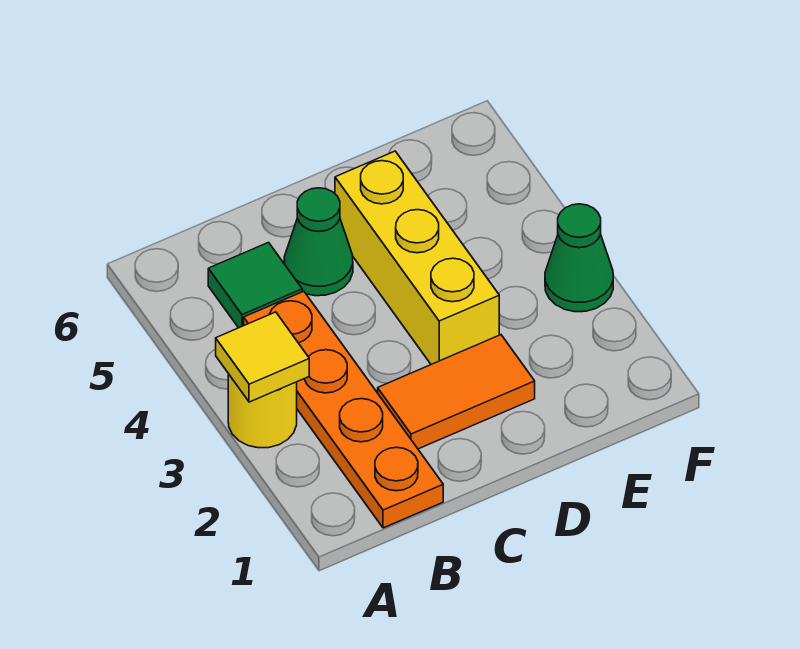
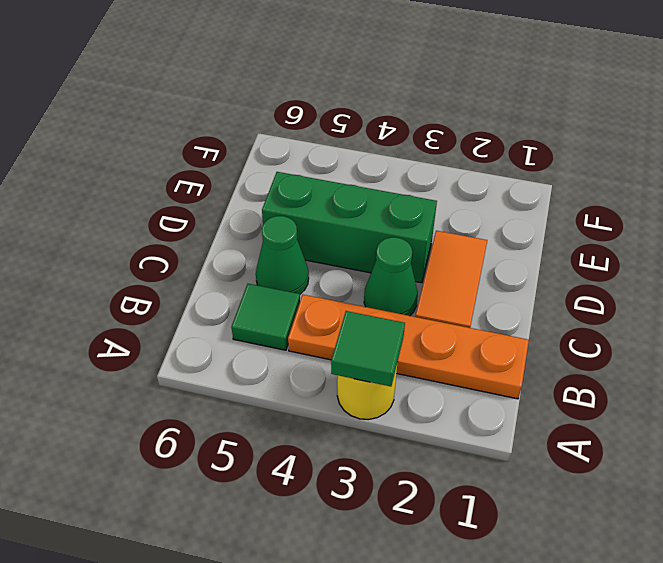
yellow tile A3 level 2 -> green tile A3 level 2
yellow brick D3:D5 level 1 -> green brick D3:D5 level 1
green cone F3 level 1 -> green cone C3 level 1

